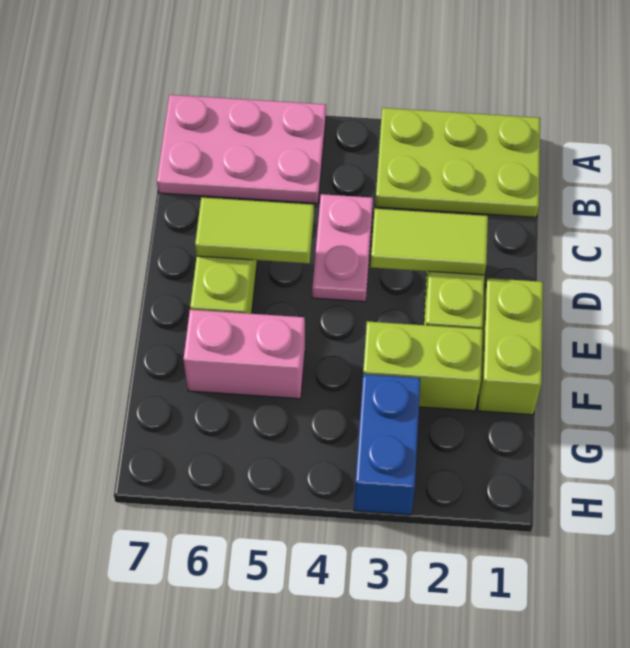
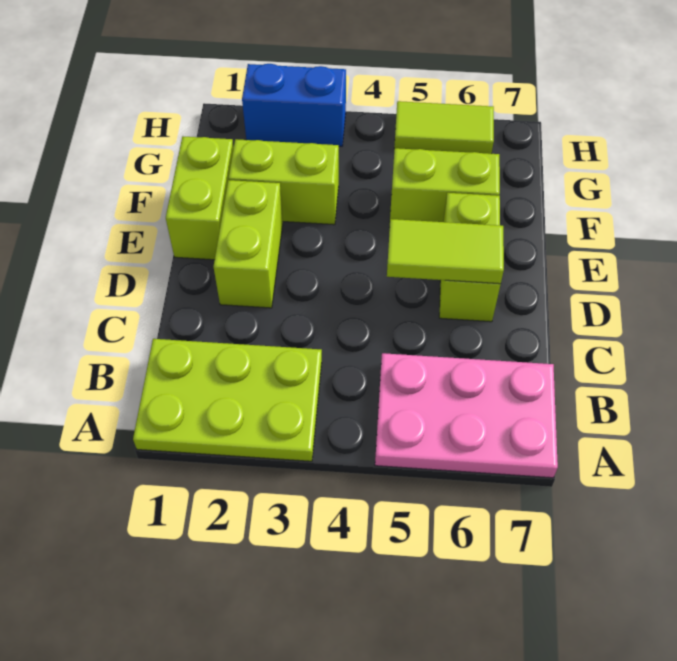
pink plate C4:D4 level 1 -> none
lime tile D2:D3 level 2 -> lime tile H5:H6 level 1
pink brick F5:F6 level 1 -> lime brick F5:F6 level 1
blue brick G3:H3 level 1 -> blue brick H2:H3 level 1

